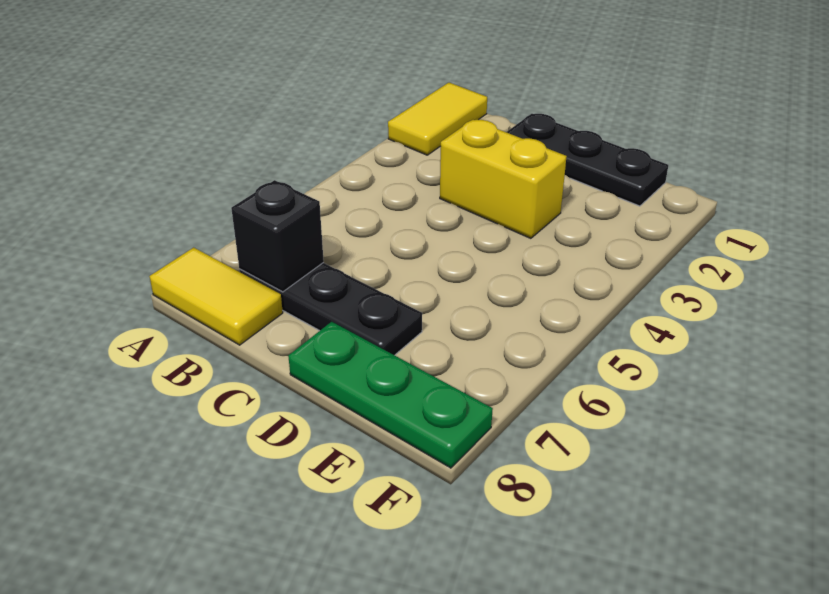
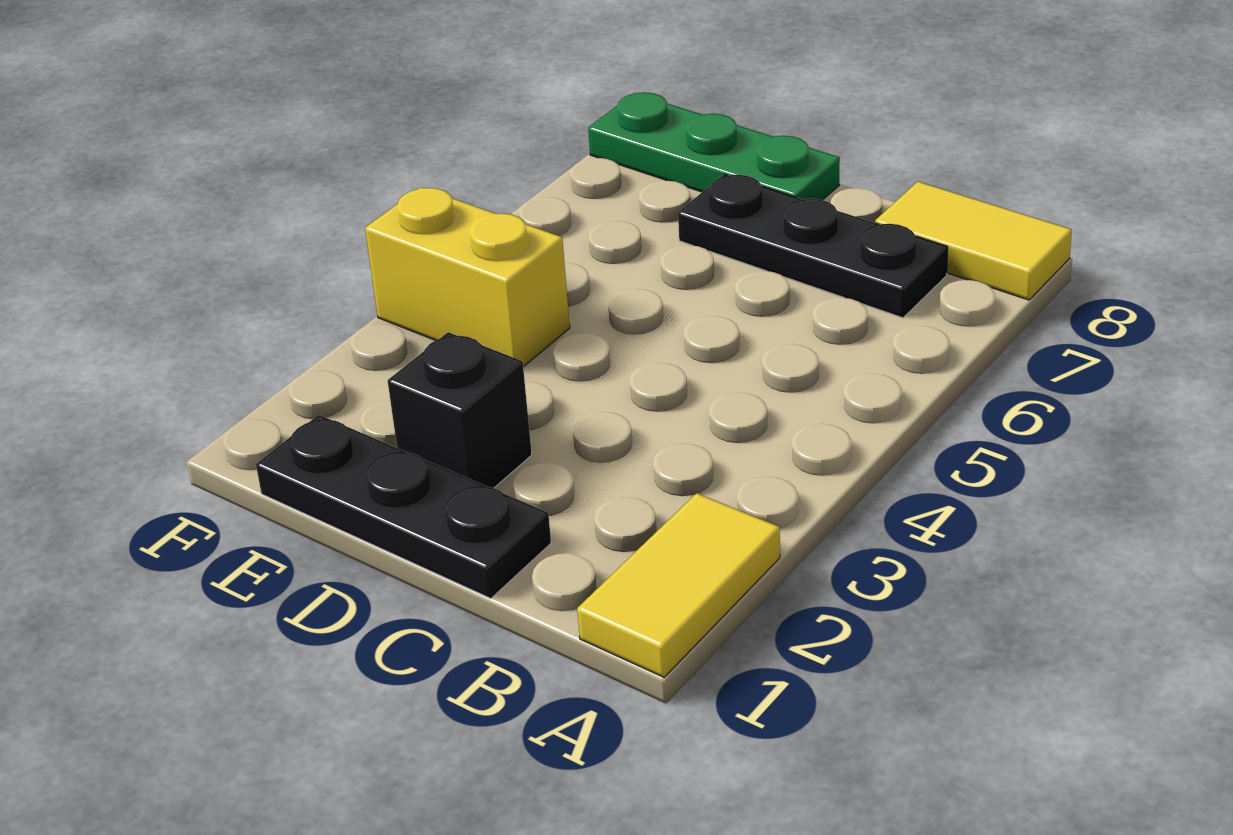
black brick B7 level 2 -> black brick D2 level 1
yellow brick C3:D3 level 1 -> yellow brick E4:F4 level 1

